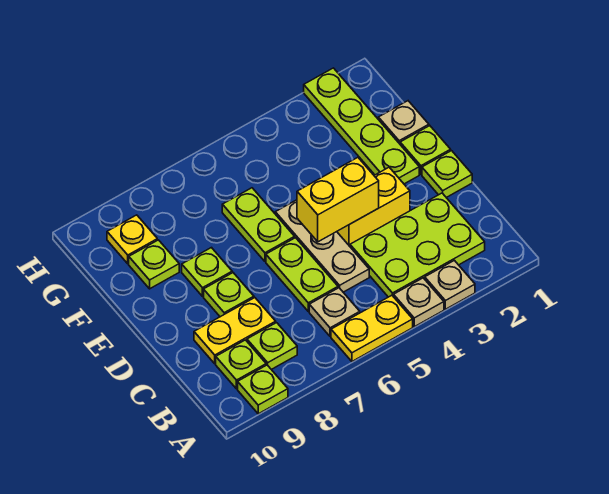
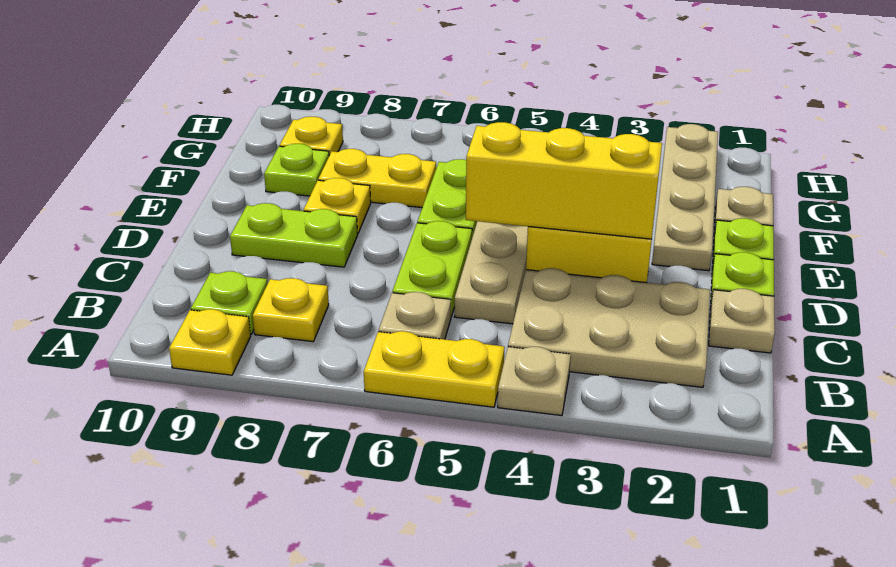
tan plate A3 level 1 -> tan plate C1 level 1
lime plate A9 level 1 -> yellow plate A9 level 1
lime plate B2:C4 level 1 -> tan plate B2:C4 level 1
lime plate B8 level 1 -> yellow plate B8 level 1
yellow plate C8:C9 level 1 -> yellow plate F7:F8 level 1
yellow brick D4:D5 level 2 -> yellow brick D3:D5 level 2
lime plate D8 level 1 -> lime plate D8:D9 level 1
lime plate E2:H2 level 1 -> tan plate E2:H2 level 1
lime plate E8 level 1 -> yellow plate E8 level 1

